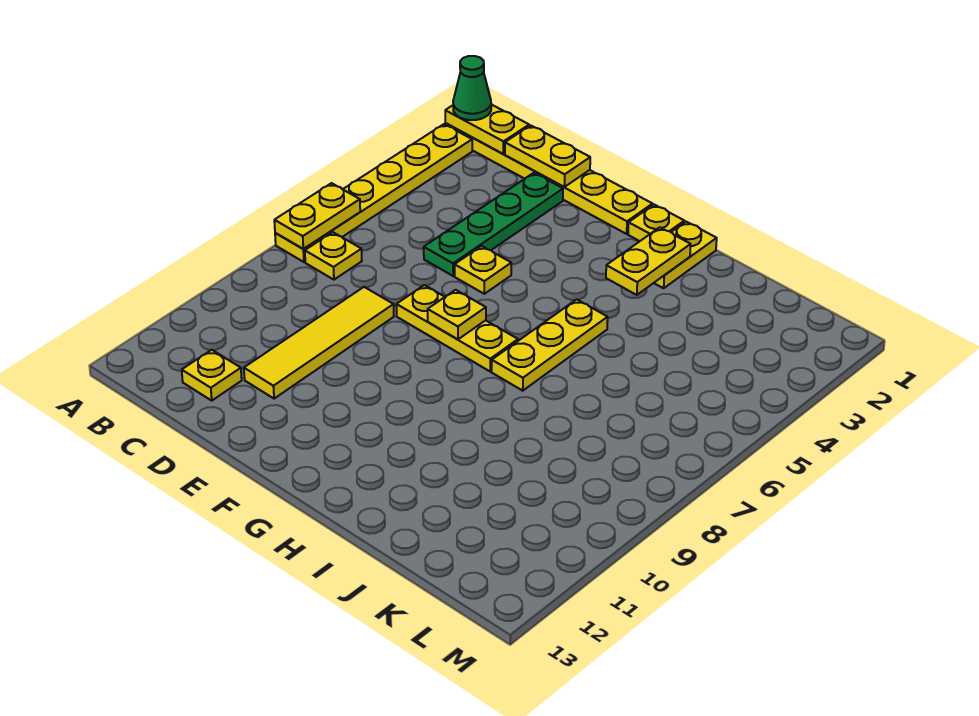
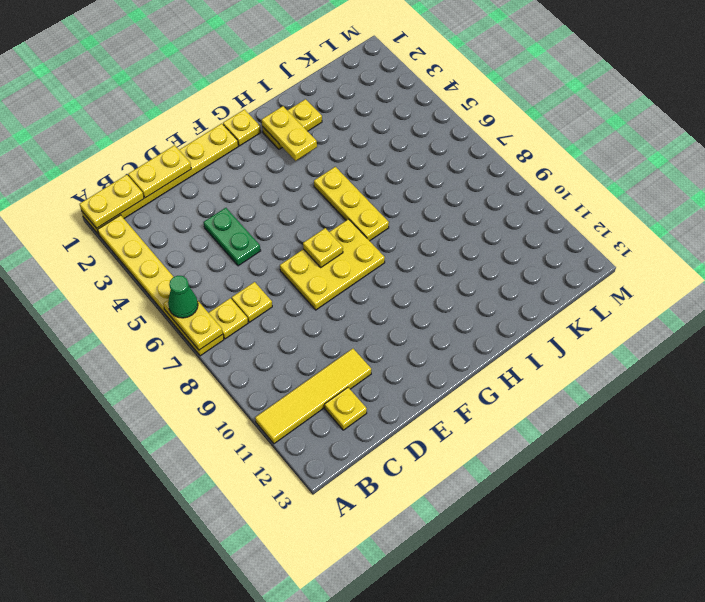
green cone A1 level 3 -> green cone A6 level 3
green plate D2:D5 level 1 -> green plate D4:D5 level 1
yellow tile D8:D11 level 1 -> yellow tile A11:D11 level 1
yellow plate E5 level 1 -> yellow plate C7 level 1
yellow plate E7:G7 level 1 -> yellow plate E7:G8 level 1
yellow plate H1:H2 level 1 -> yellow plate H2:I2 level 1

